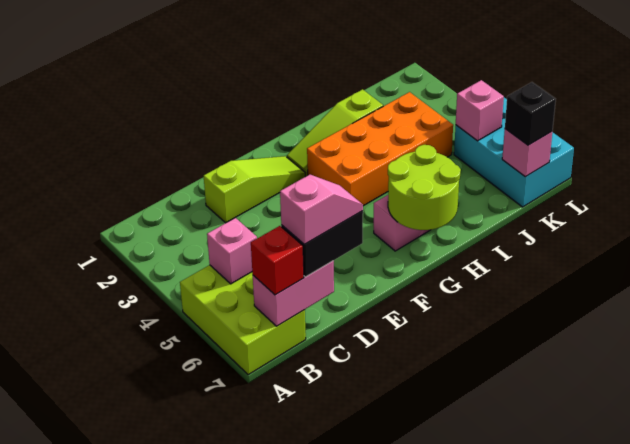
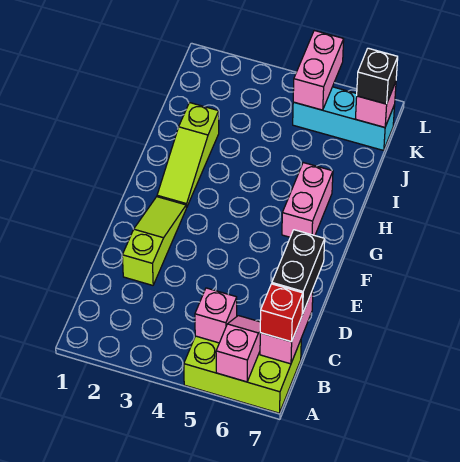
pink slope C7:D7 level 4 top C -> pink slope A6:B6 level 2 top A
orange brick G3:J4 level 1 -> none
lime round brick G6:H7 level 2 -> none
cyan brick K5:L7 level 1 -> cyan brick K5:K7 level 1
pink brick K5 level 2 -> pink brick K5:L5 level 2

